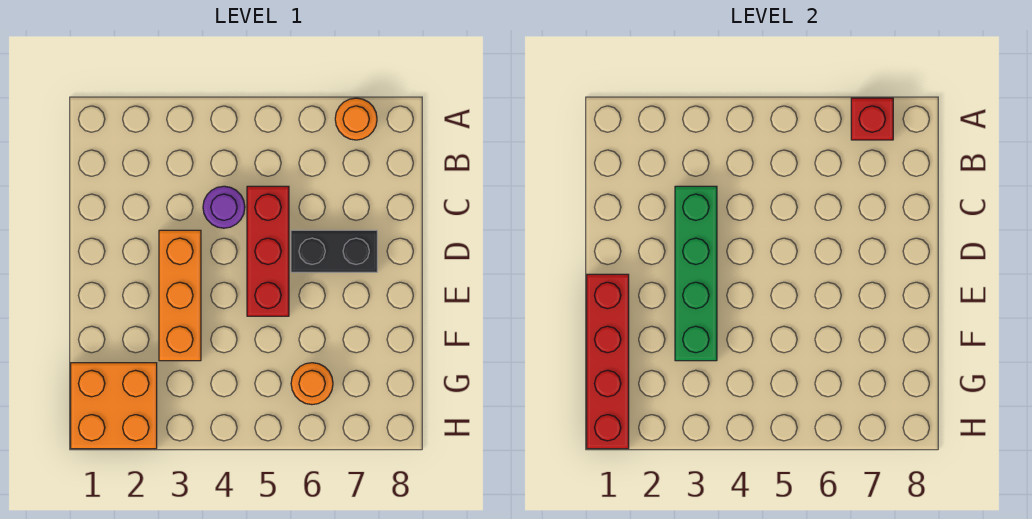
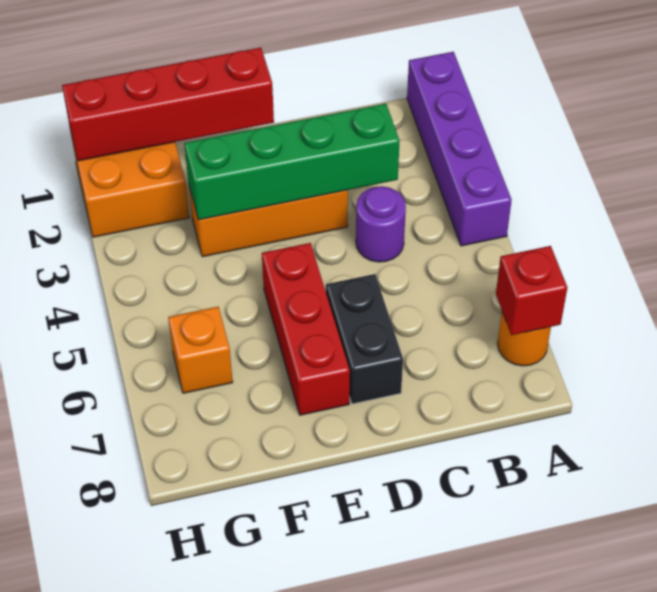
none -> purple brick A1:A4 level 1
red brick C5:E5 level 1 -> red brick E5:E7 level 1
orange round brick G6 level 1 -> orange brick G6 level 1

